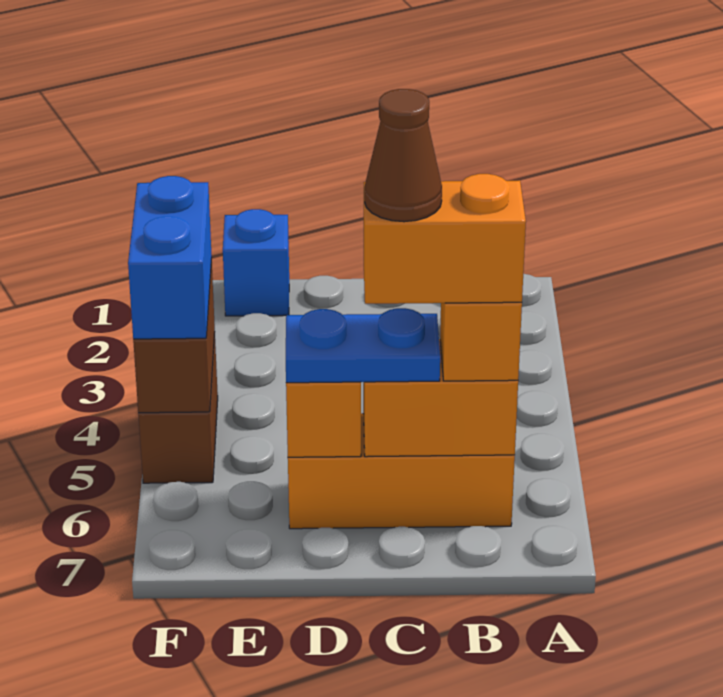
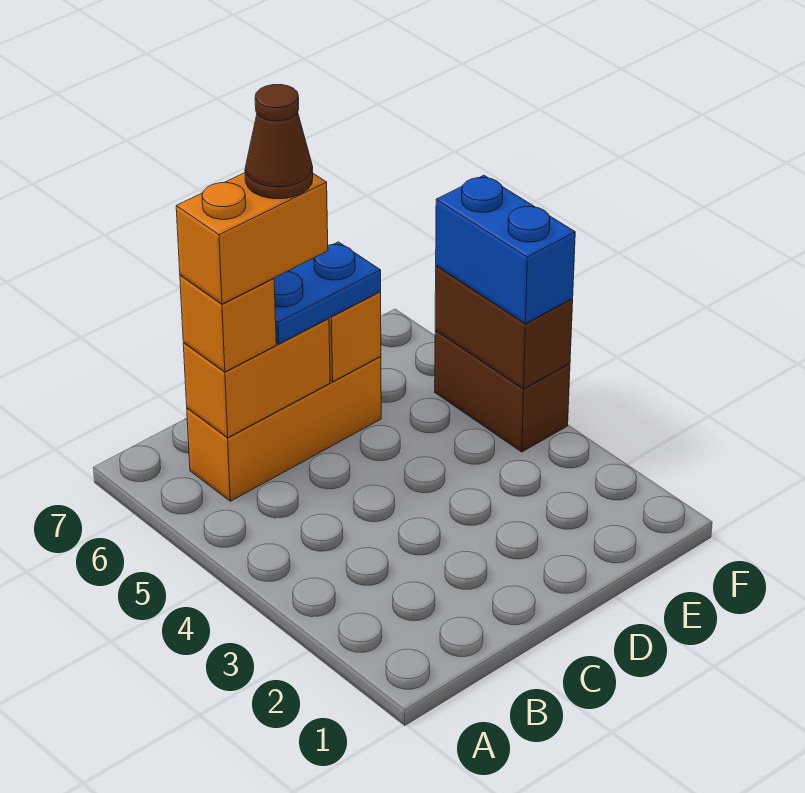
blue brick E1 level 1 -> none

